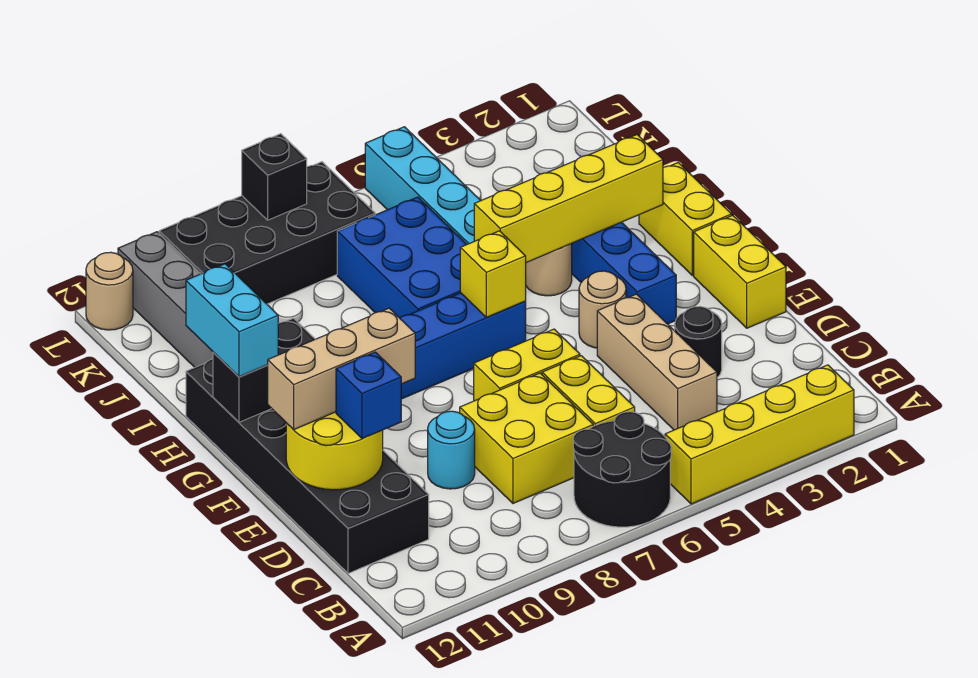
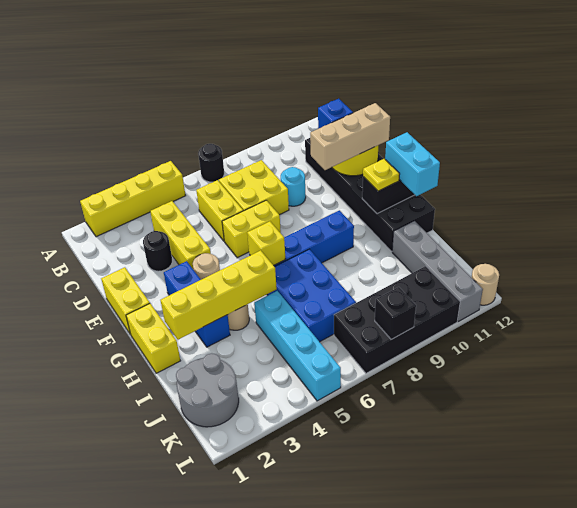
black round brick A6:B7 level 1 -> black round brick A7 level 1
tan brick C4:E4 level 1 -> yellow brick C4:E4 level 1
none -> yellow plate G11 level 3
none -> grey round brick J1:K2 level 1

